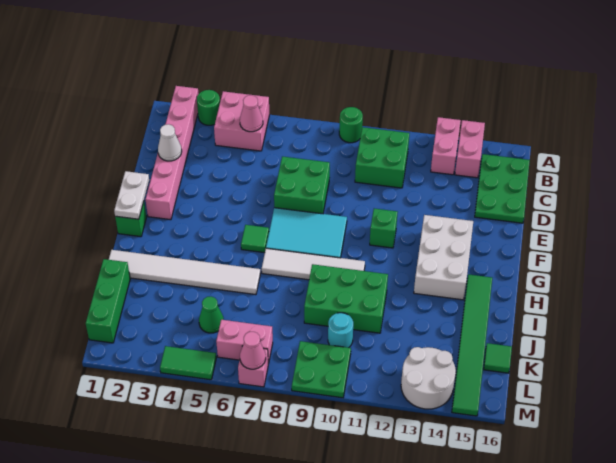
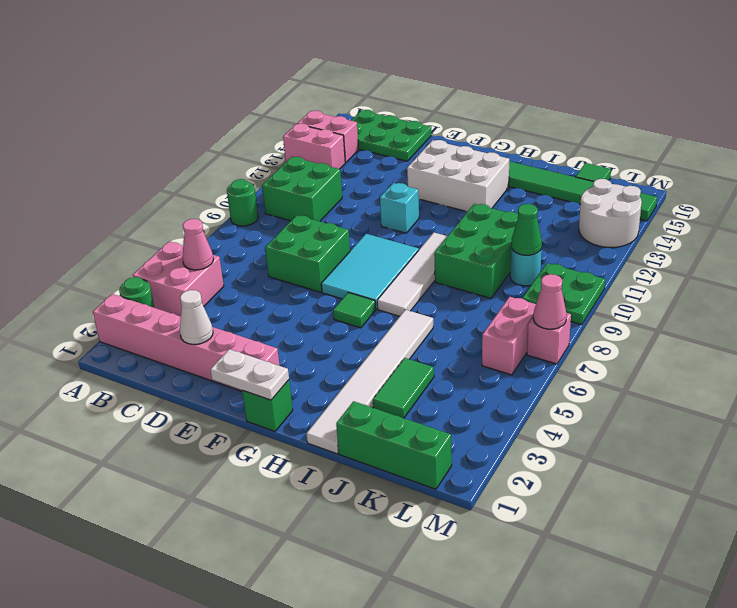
green brick F11 level 1 -> cyan brick F11 level 1
green cone K5 level 1 -> green cone K10 level 2
green tile M4:M5 level 1 -> green tile J3:J4 level 1

